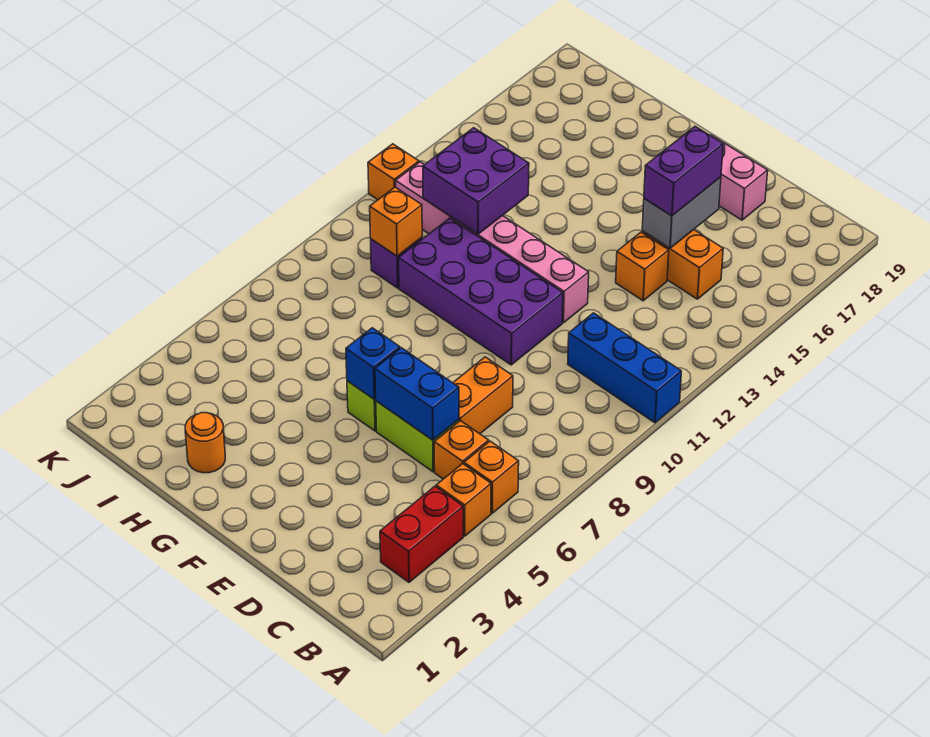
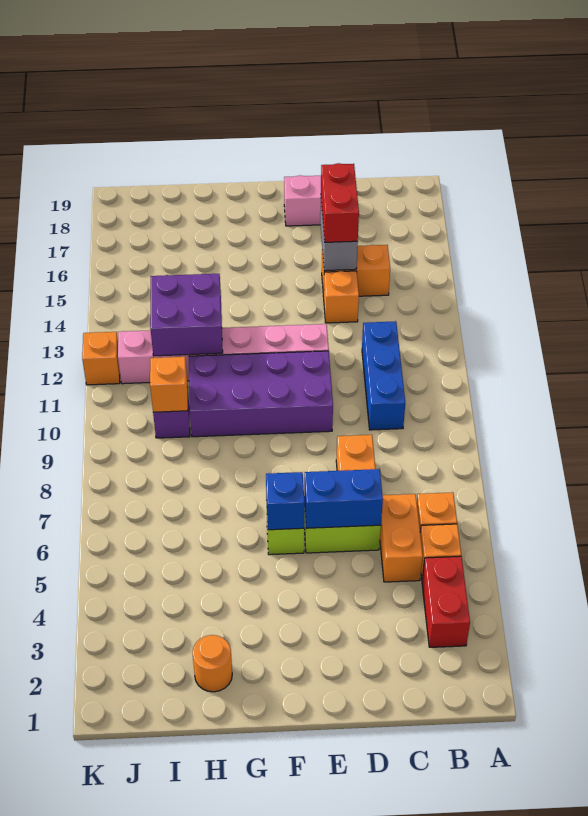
blue brick A11:C11 level 1 -> blue brick C10:C12 level 1
orange brick C6 level 1 -> orange brick C5:C6 level 1
purple brick D15:D16 level 3 -> red brick D15:D16 level 3

